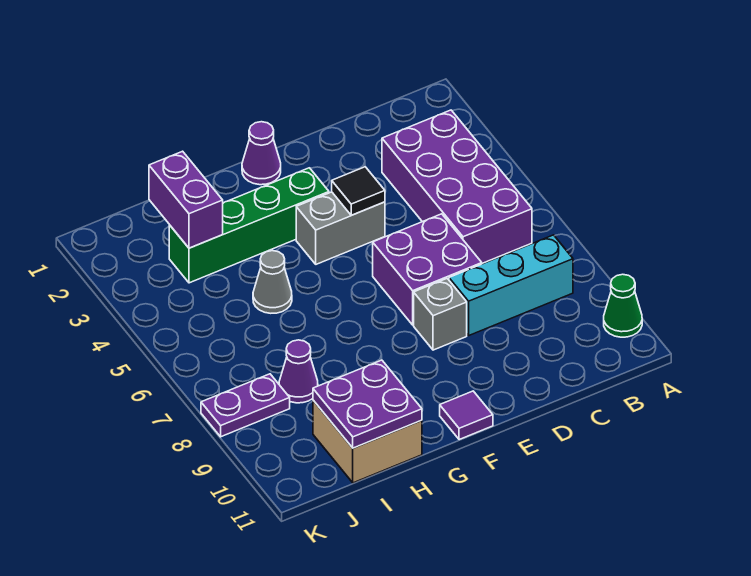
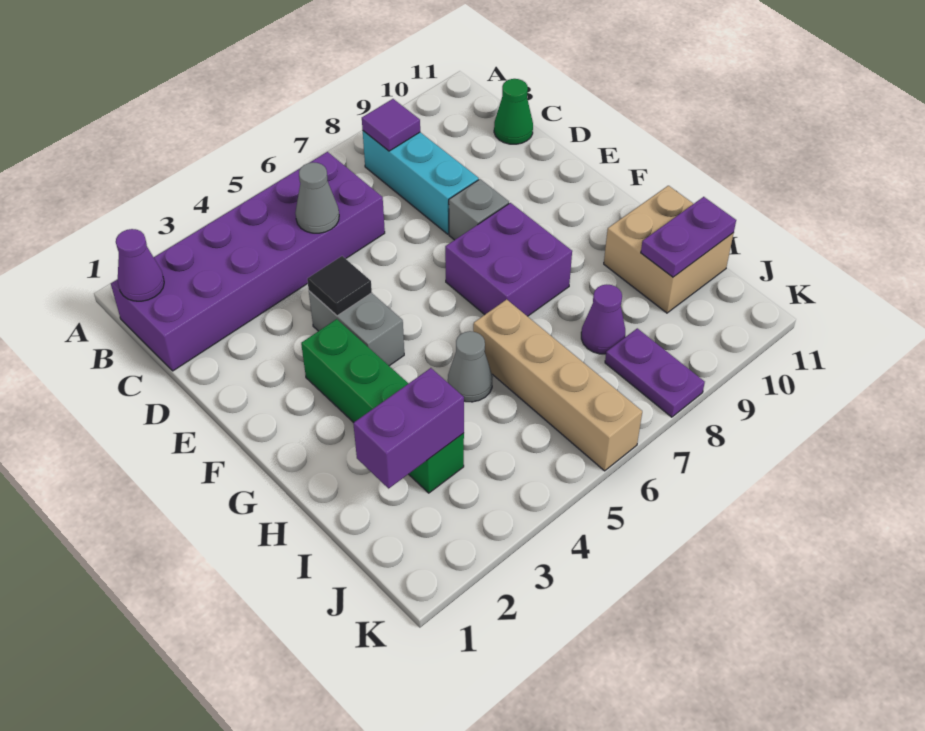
green cone A10 level 1 -> green cone C11 level 1
purple brick B3:C6 level 1 -> purple brick B1:C6 level 1
none -> grey cone C5 level 2
purple brick D6:E7 level 1 -> purple brick F7:G8 level 1
purple cone F1 level 1 -> purple cone B1 level 2
purple tile F11 level 1 -> purple tile B8 level 2
none -> tan brick H6:K6 level 1
purple plate H10:I11 level 2 -> purple plate I10:I11 level 2

